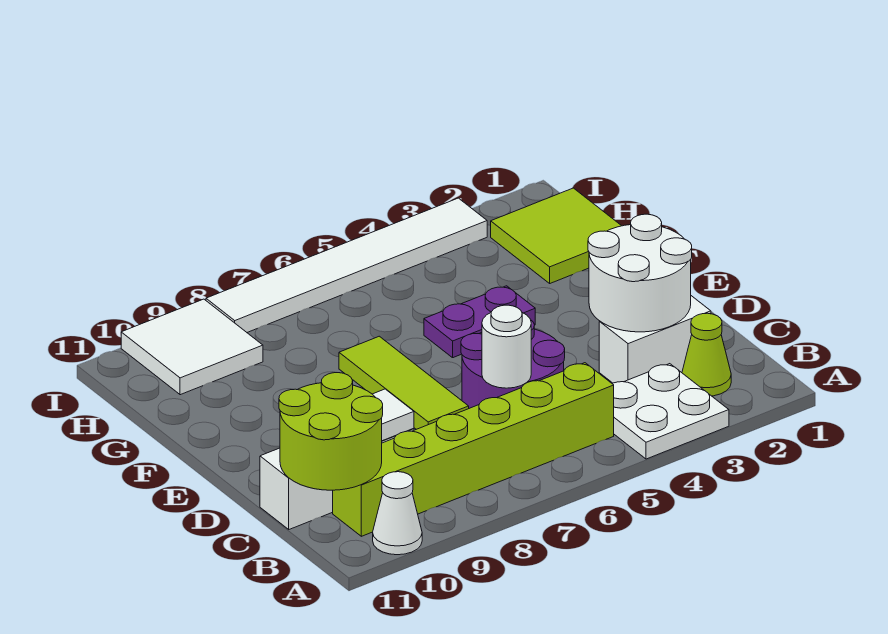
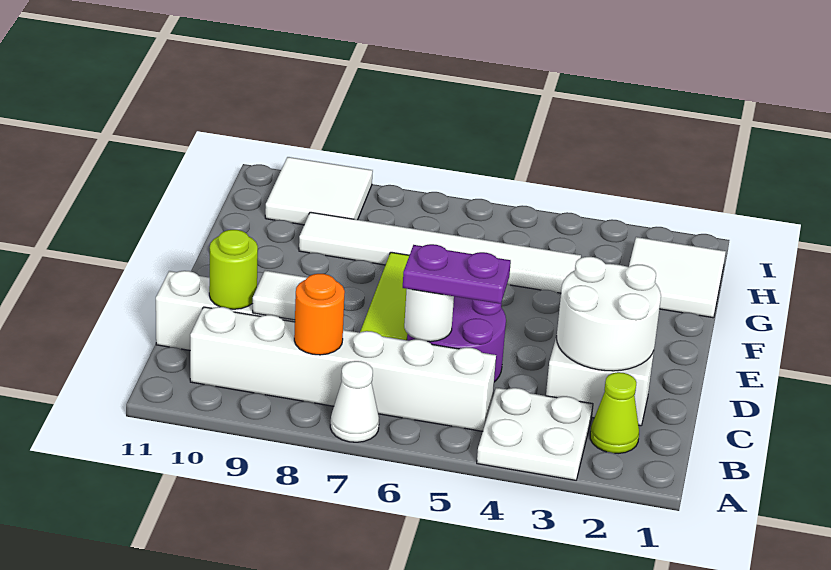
white cone A10 level 1 -> white cone A7 level 1
lime brick B5:B10 level 1 -> white brick B5:B10 level 1
none -> orange round brick B8 level 2
lime round brick B10:C11 level 2 -> lime round brick C10 level 2
purple plate F4:F5 level 1 -> purple plate C5:C6 level 3
lime tile G1:H2 level 1 -> white tile G1:H2 level 1
white tile I3:I8 level 1 -> white tile G4:G9 level 1

